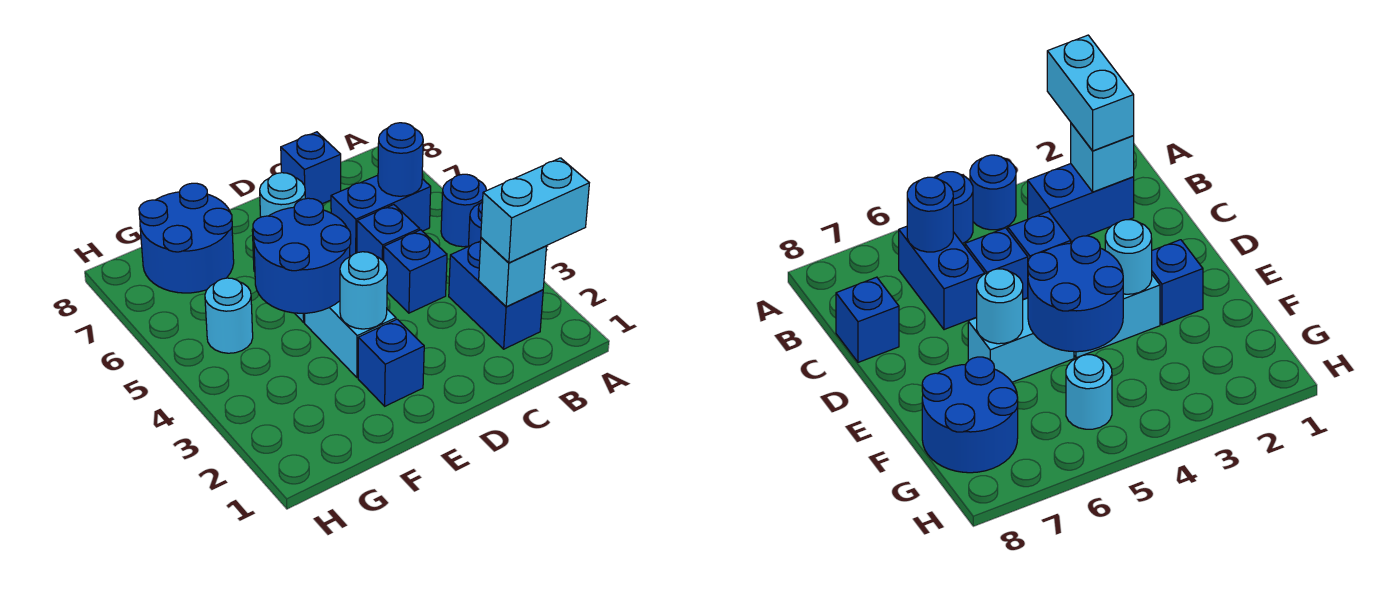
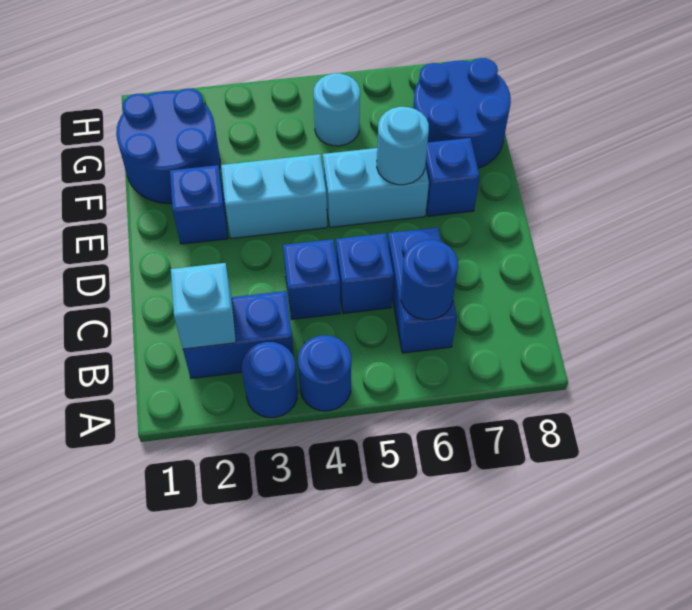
cyan brick A2:B2 level 3 -> none
blue round brick A5 level 1 -> blue round brick A3 level 1
blue brick C8 level 1 -> blue brick E7 level 1
cyan round brick E3 level 2 -> none
blue round brick E4:F5 level 2 -> blue round brick F1:G2 level 1

